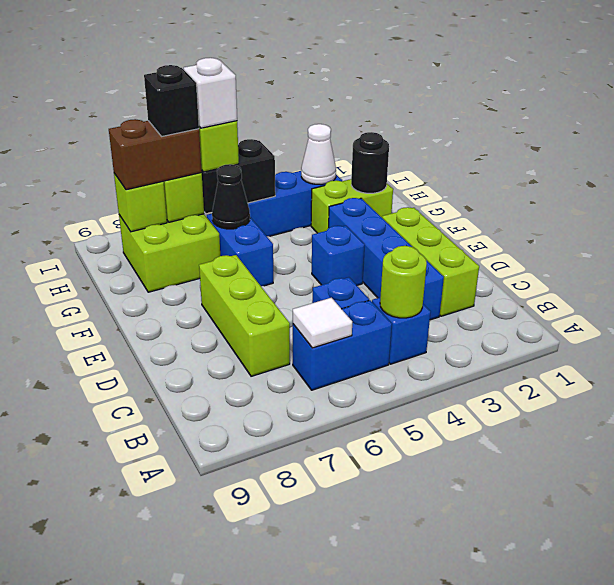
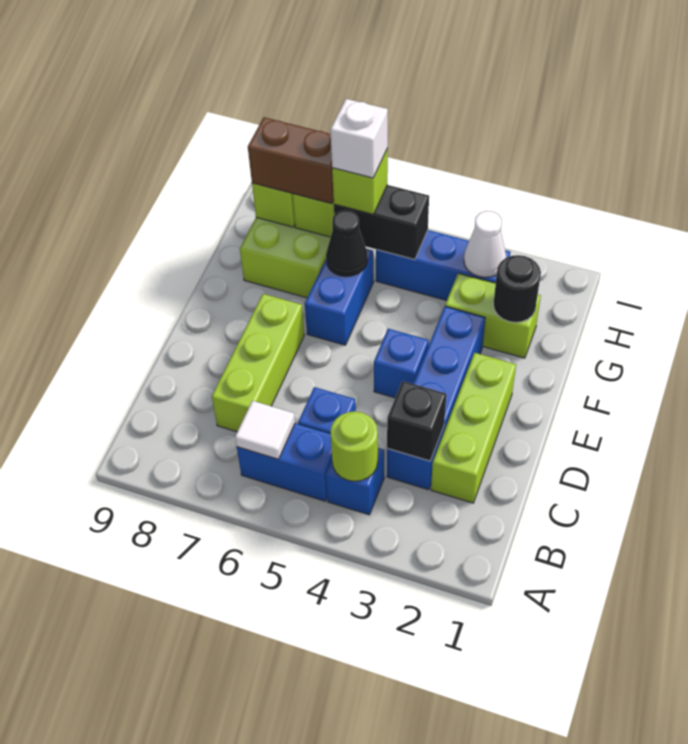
black brick H7 level 4 -> black brick C3 level 2

